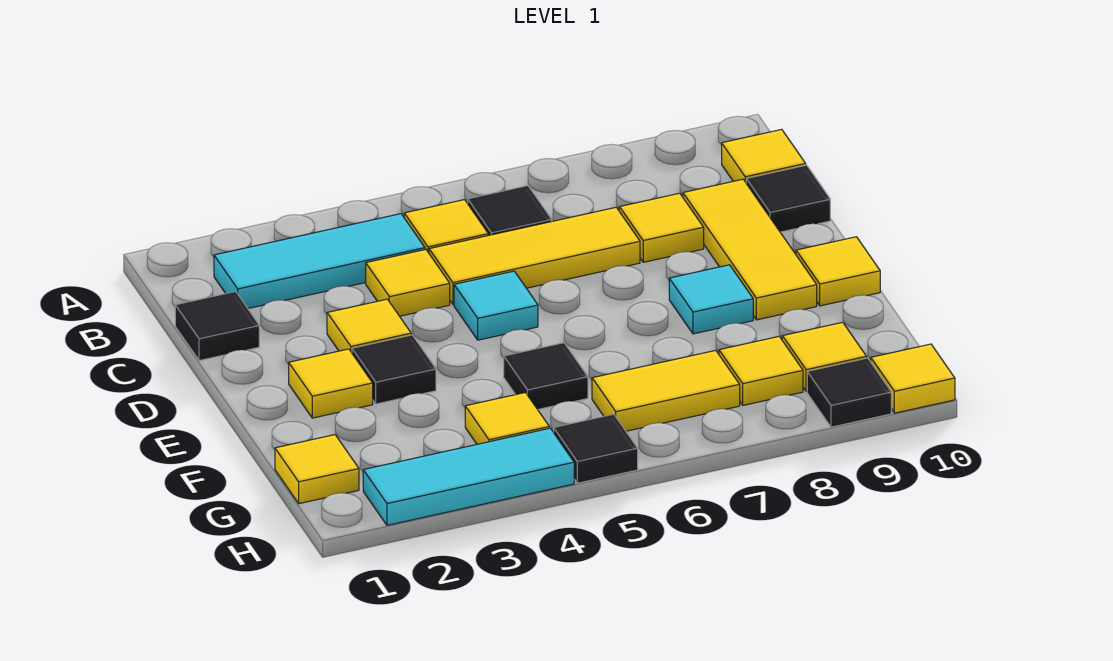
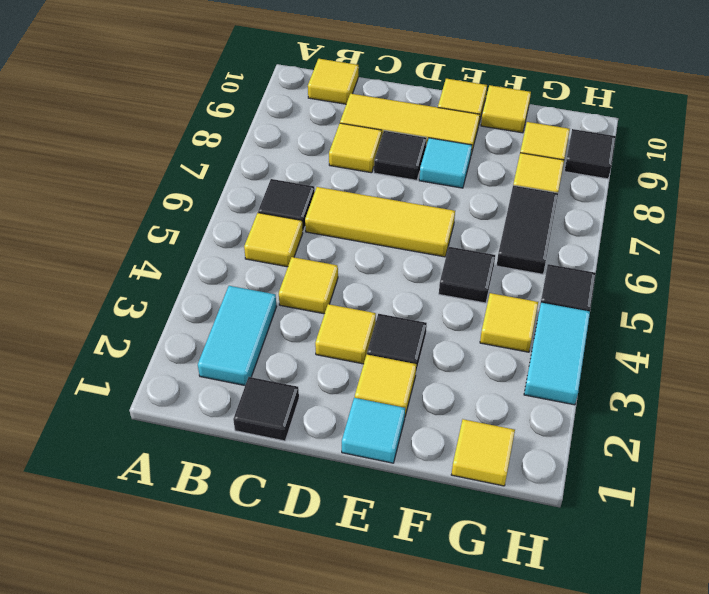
cyan tile B2:B4 level 1 -> cyan tile B2:B3 level 1
yellow tile C5:C7 level 1 -> yellow tile C6:E6 level 1
black tile C10 level 1 -> black tile D8 level 1
cyan tile D5 level 1 -> cyan tile E1 level 1
yellow tile G6:G7 level 1 -> black tile G6:G7 level 1
cyan tile H2:H4 level 1 -> cyan tile H3:H4 level 1
yellow tile H10 level 1 -> yellow tile F10 level 1

